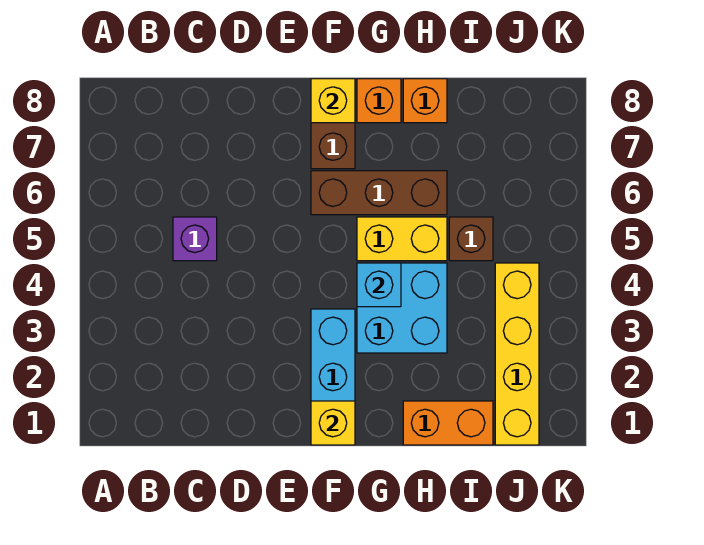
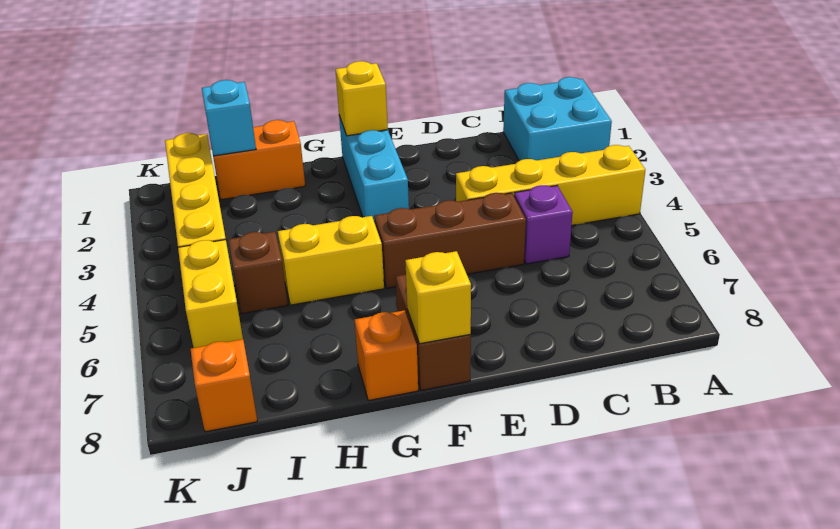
none -> yellow brick A4:D4 level 1
brown brick F6:H6 level 1 -> brown brick D5:F5 level 1
cyan brick G3:H4 level 1 -> cyan brick A1:B2 level 1
cyan brick G4 level 2 -> cyan brick I1 level 2
orange brick H8 level 1 -> orange brick J8 level 1
none -> yellow brick J5:J6 level 1

